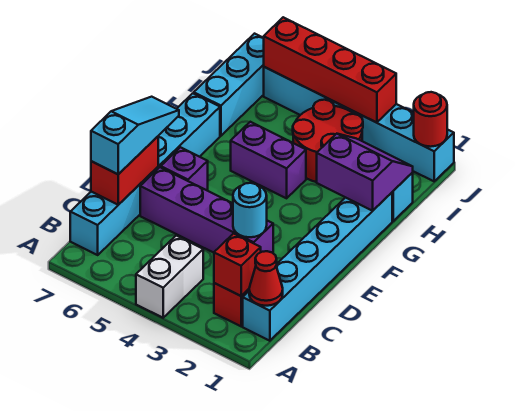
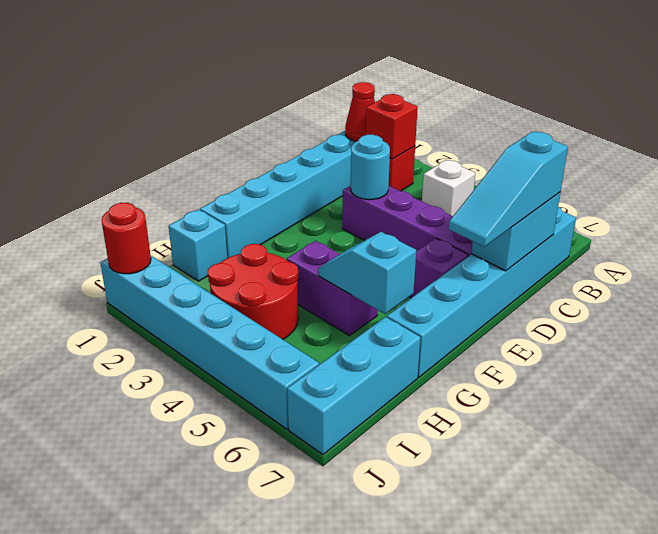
white brick A4:B4 level 1 -> white brick B4 level 1
red brick C7:D7 level 2 -> cyan brick C7:D7 level 2
purple slope G1:H2 level 2 top G -> none
none -> cyan slope G5:G6 level 2 top 6
red brick J3:J6 level 2 -> none

